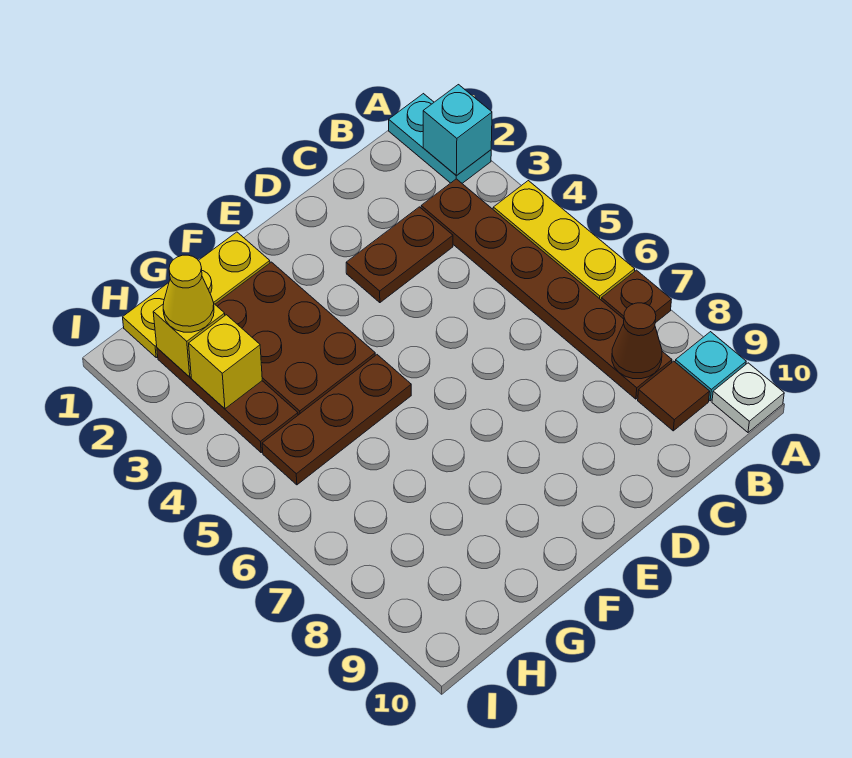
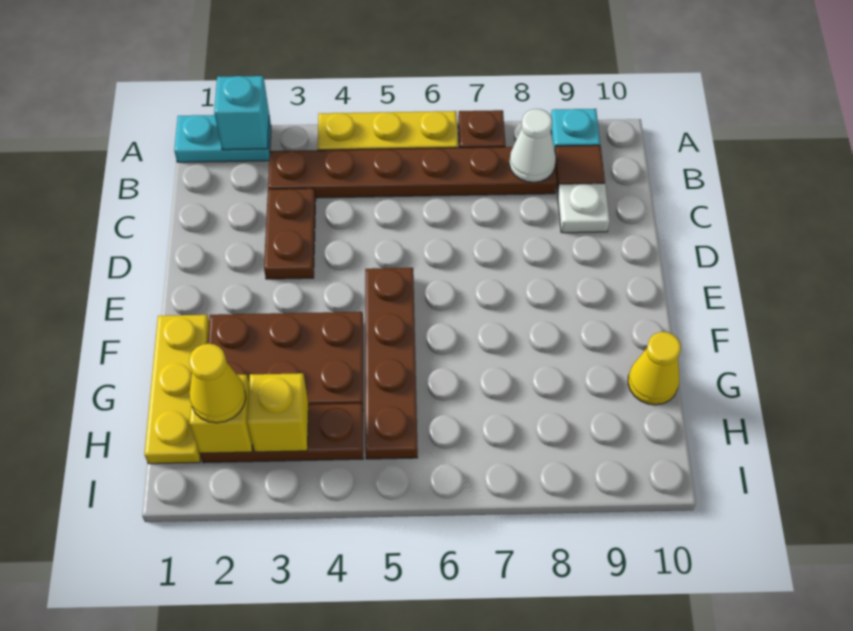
white plate A10 level 1 -> white plate C9 level 1
brown cone B8 level 2 -> white cone B8 level 2
brown plate F5:H5 level 1 -> brown plate E5:H5 level 1
none -> yellow cone G10 level 1

